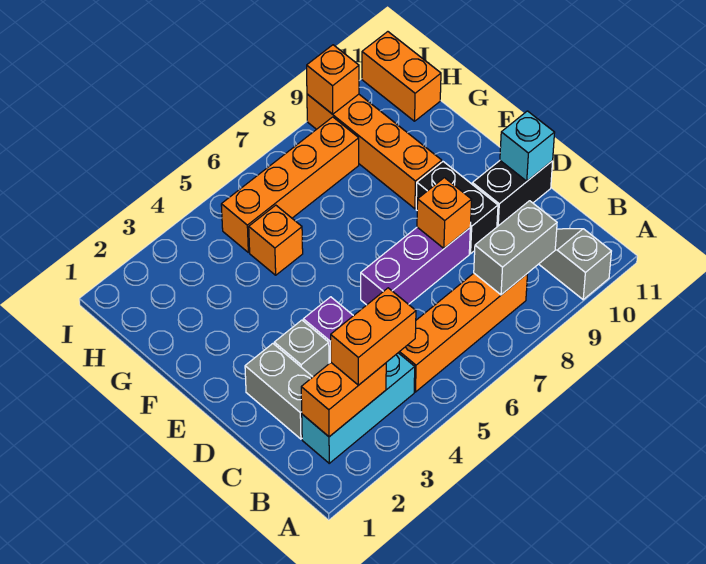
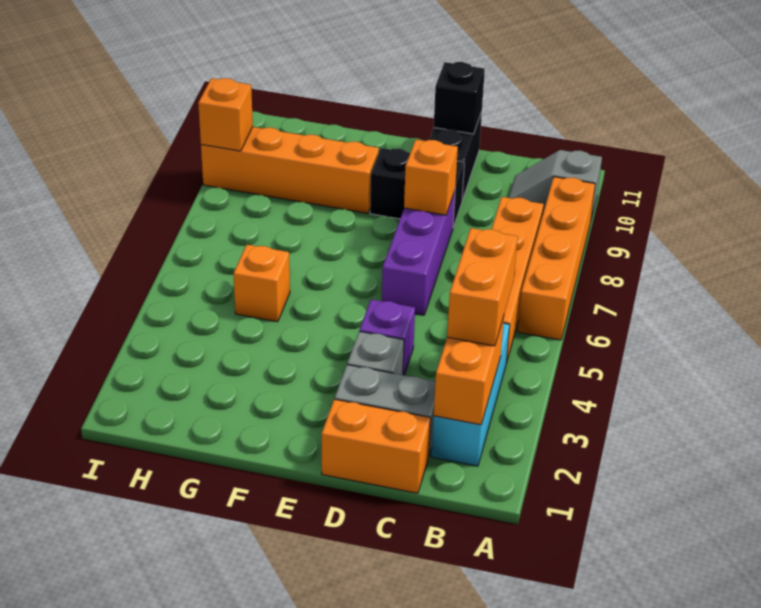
grey brick B8:B9 level 2 -> none
cyan brick D11 level 2 -> black brick D11 level 2
orange brick H5:H8 level 1 -> orange brick A6:A9 level 1
orange brick H11:I11 level 1 -> orange brick C1:D1 level 1

